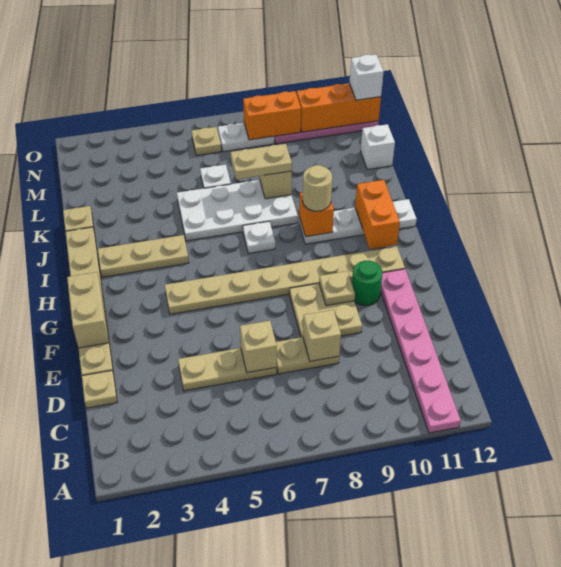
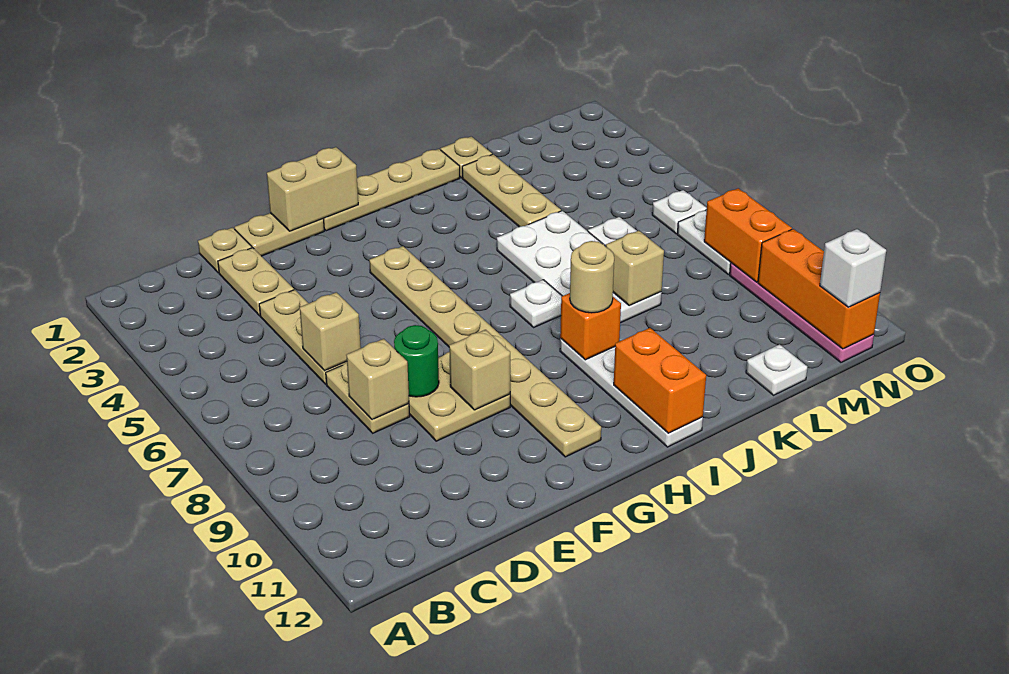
pink plate A11:F11 level 1 -> none
tan plate F9 level 2 -> tan brick F9 level 2
green round brick F10 level 1 -> green round brick E8 level 2
orange brick H11:I11 level 2 -> orange brick I11:I12 level 2
tan plate I2:I4 level 1 -> tan plate K2:K4 level 1
tan plate K7:K8 level 3 -> tan plate D2:D3 level 1
white brick L12 level 1 -> white plate L12 level 1
tan plate N6 level 1 -> white plate N6 level 1

